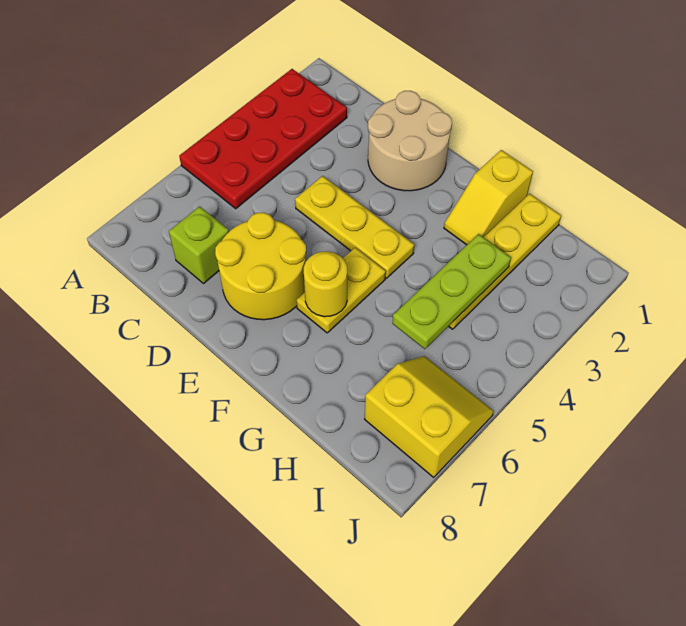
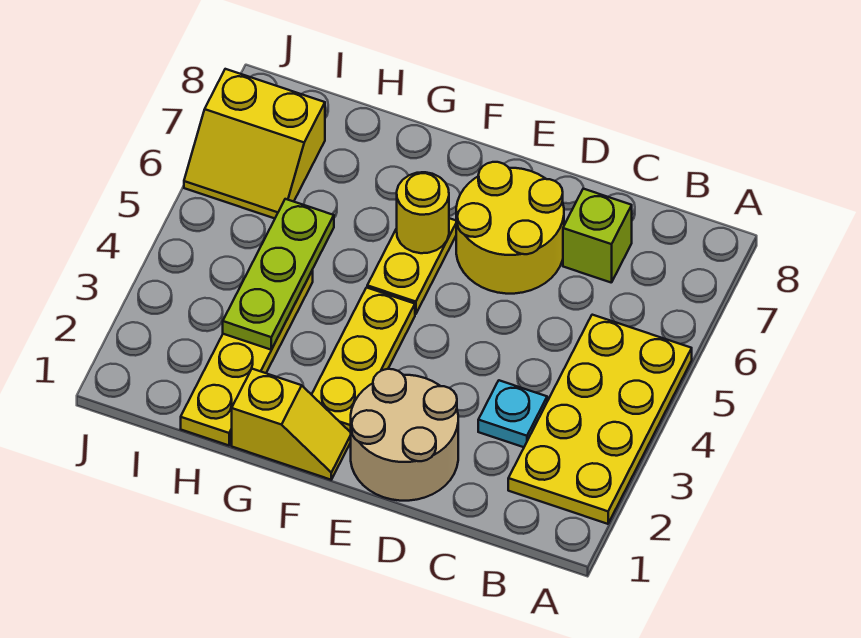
red plate A2:B5 level 1 -> yellow plate A2:B5 level 1
none -> cyan plate C3 level 1
yellow plate D4:F4 level 1 -> yellow plate F2:F4 level 1
yellow slope G1:G2 level 1 top 1 -> yellow slope F1:G1 level 1 top G

